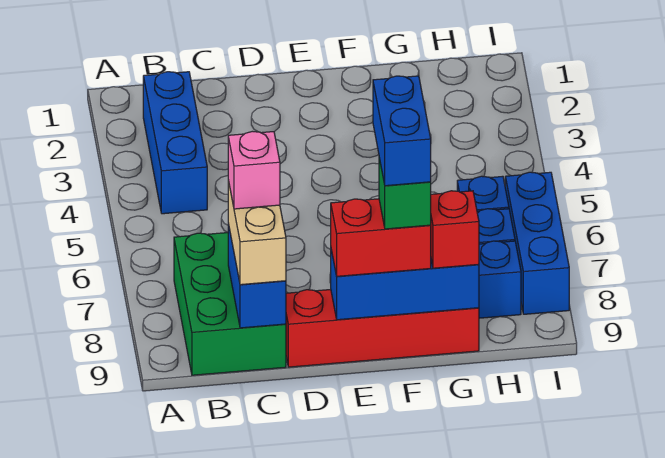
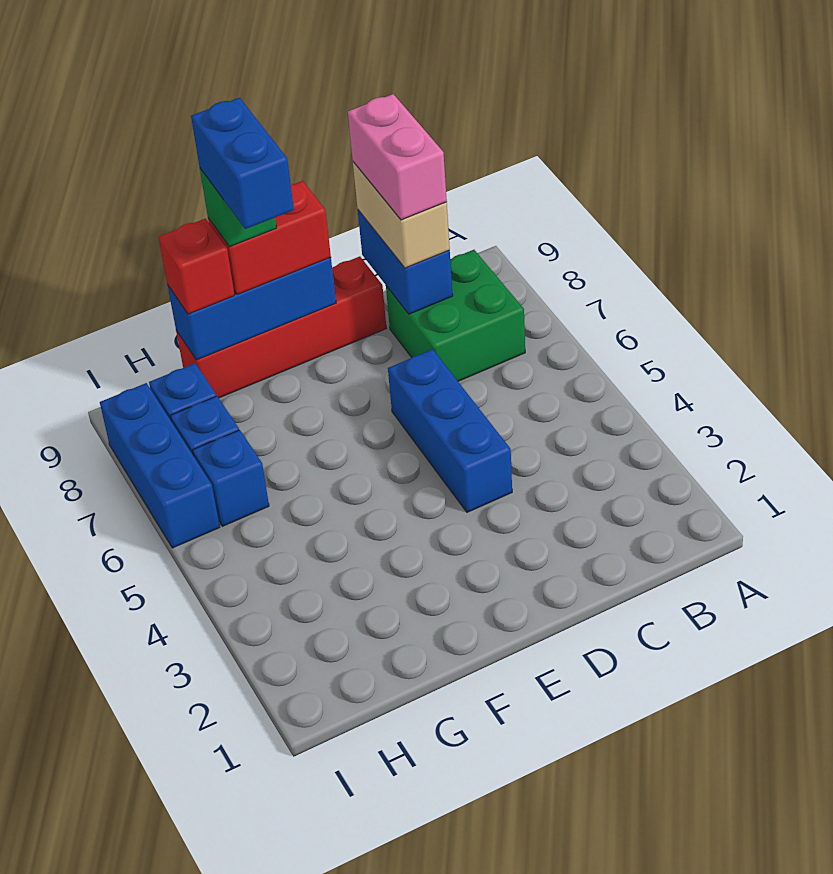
blue brick B2:B4 level 1 -> blue brick D4:D6 level 1
green brick B7:C9 level 1 -> green brick B7:C8 level 1
pink brick C8 level 4 -> pink brick C8:C9 level 4

